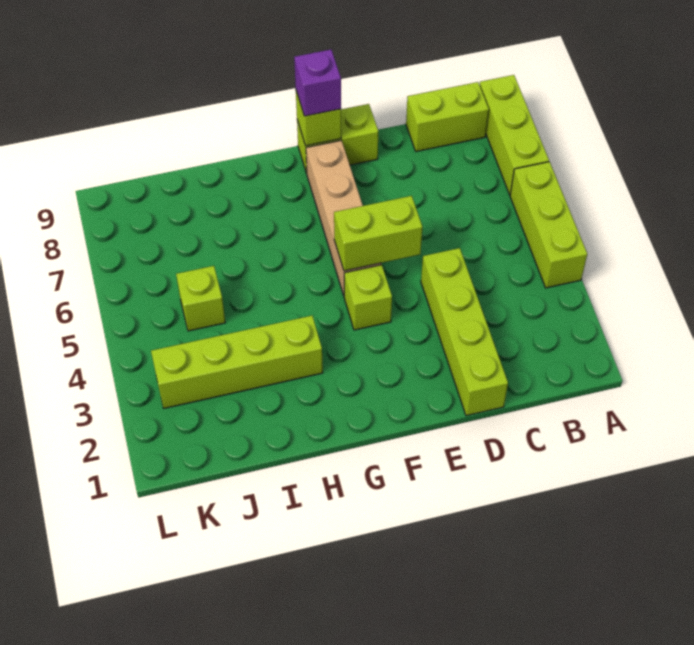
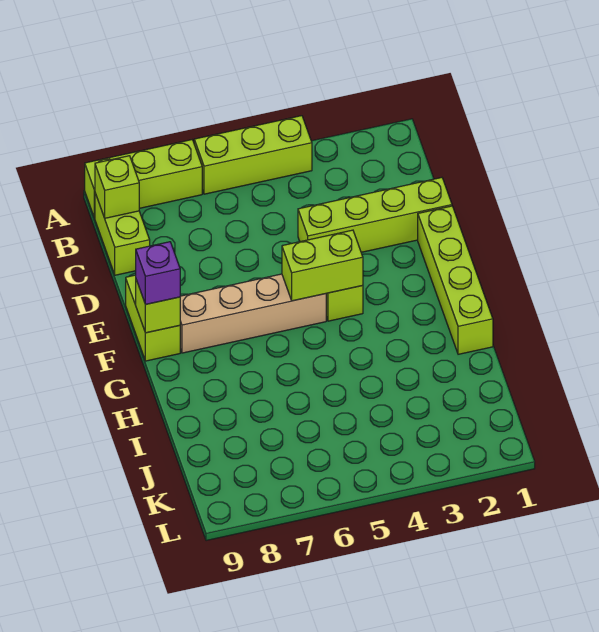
lime brick E5:F5 level 2 -> lime brick F4:F5 level 2
lime brick H3:K3 level 1 -> lime brick E1:H1 level 1
lime brick J5 level 1 -> lime brick B9 level 2

